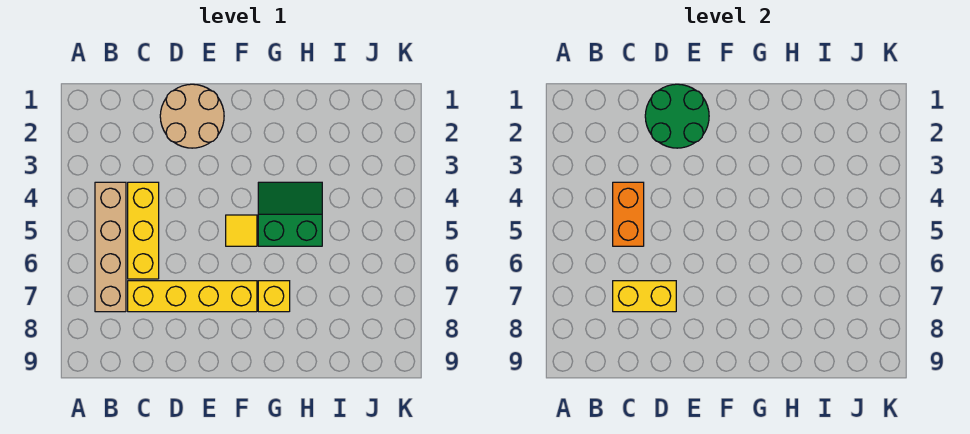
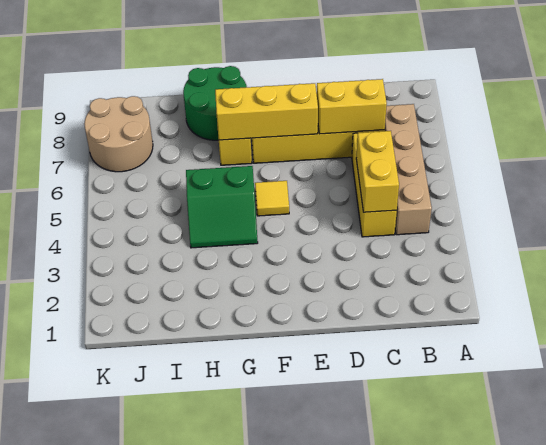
orange brick C4:C5 level 2 -> yellow brick C4:C5 level 2
tan round brick D1:E2 level 1 -> tan round brick J7:K8 level 1
green round brick D1:E2 level 2 -> green round brick G8:H9 level 1
none -> yellow brick E7:G7 level 2

